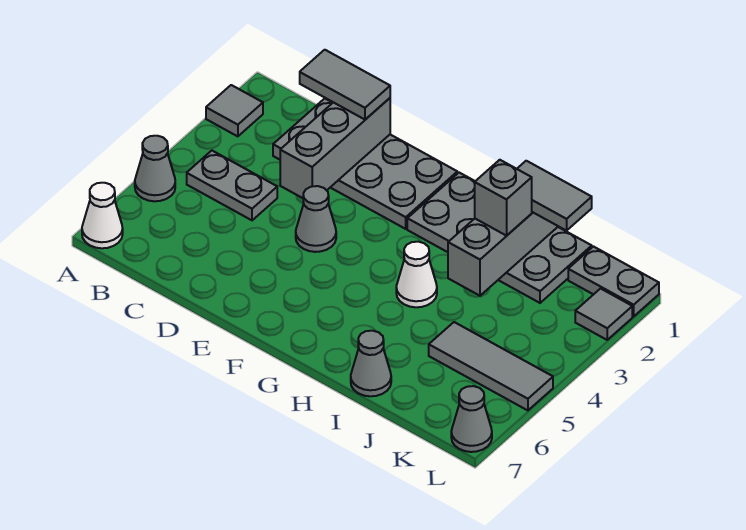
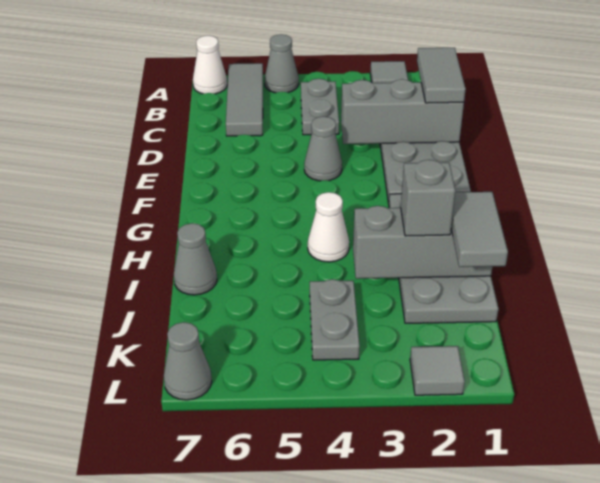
grey tile J5:L5 level 1 -> grey tile A6:C6 level 1
grey plate K1:L1 level 1 -> grey plate J4:K4 level 1

